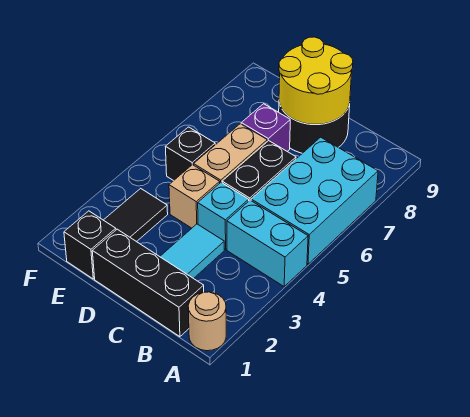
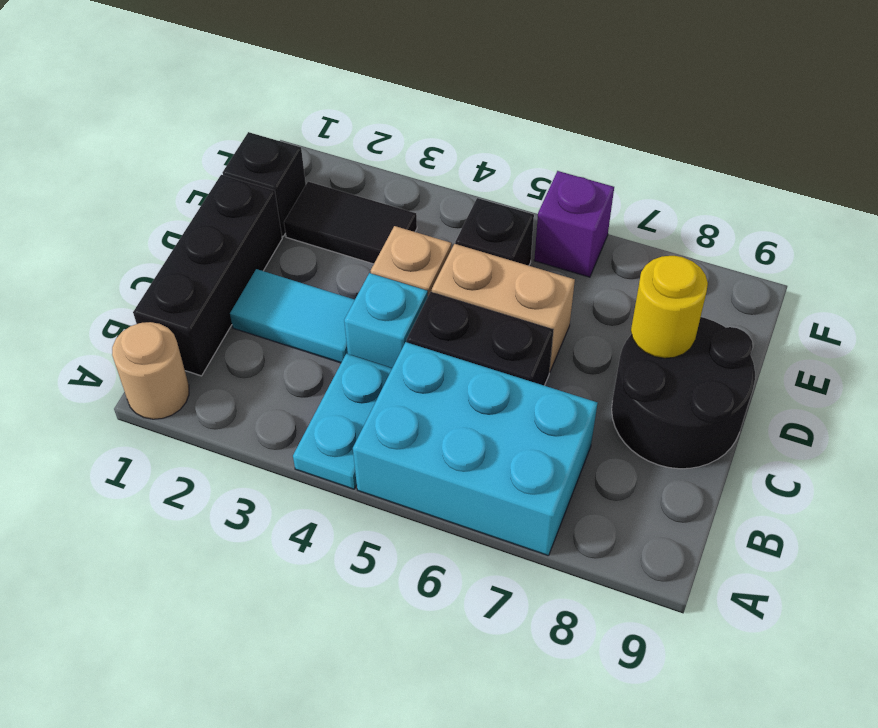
cyan brick A4:B4 level 1 -> cyan plate A4:B4 level 1
yellow round brick C8:D9 level 2 -> yellow round brick D8 level 2
purple brick D7 level 1 -> purple brick F6 level 1

